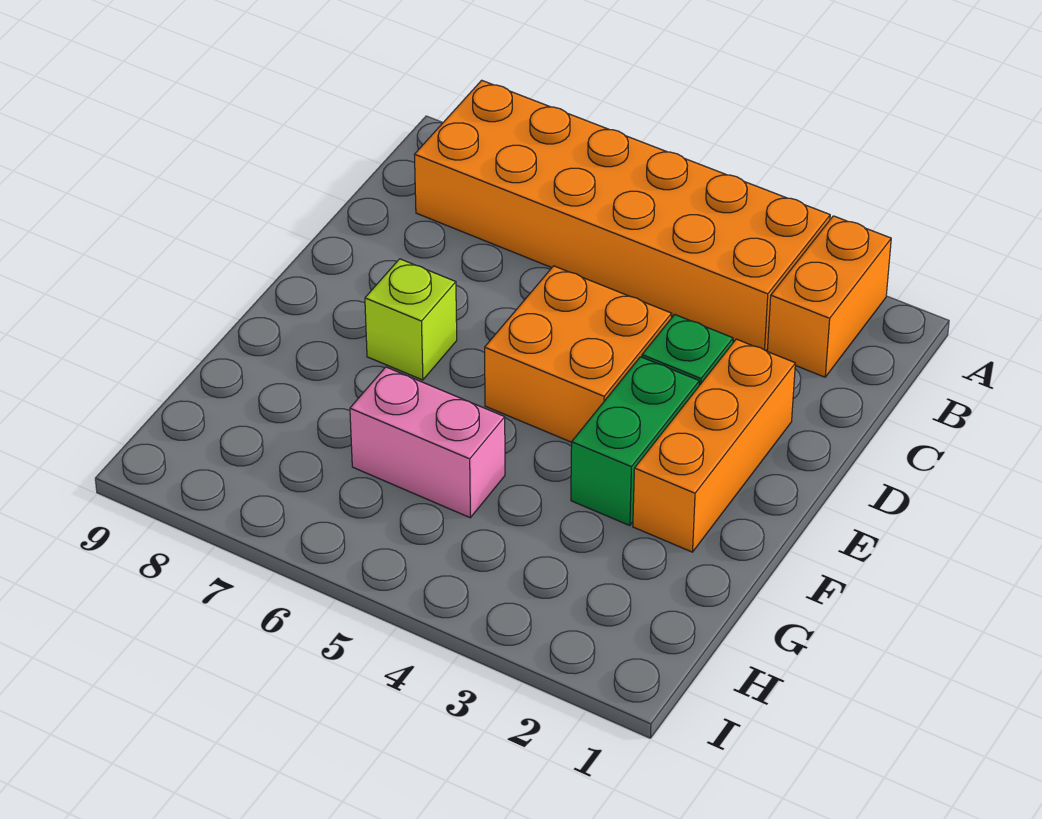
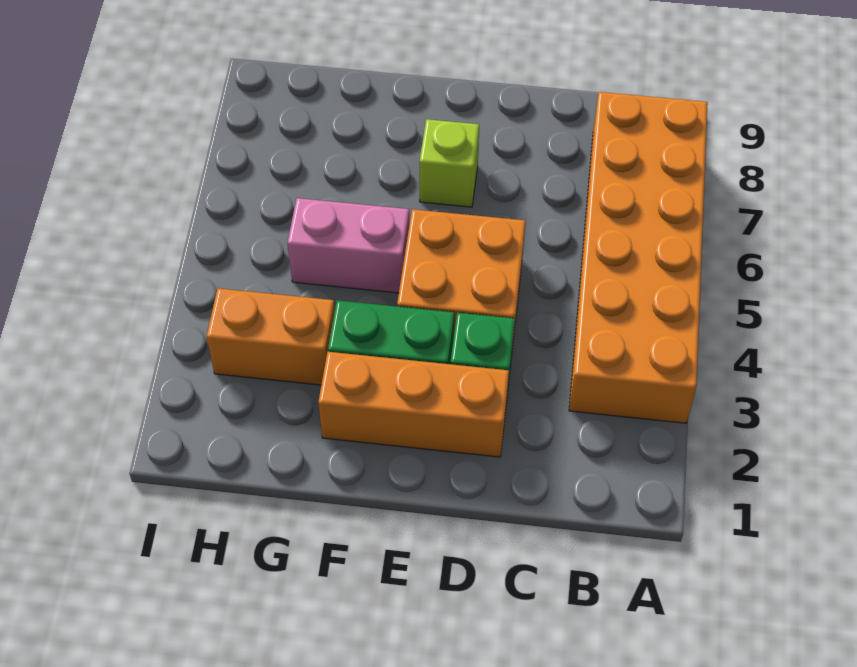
orange brick A2:B2 level 1 -> orange brick G3:H3 level 1
pink brick G5:G6 level 1 -> pink brick F5:G5 level 1

